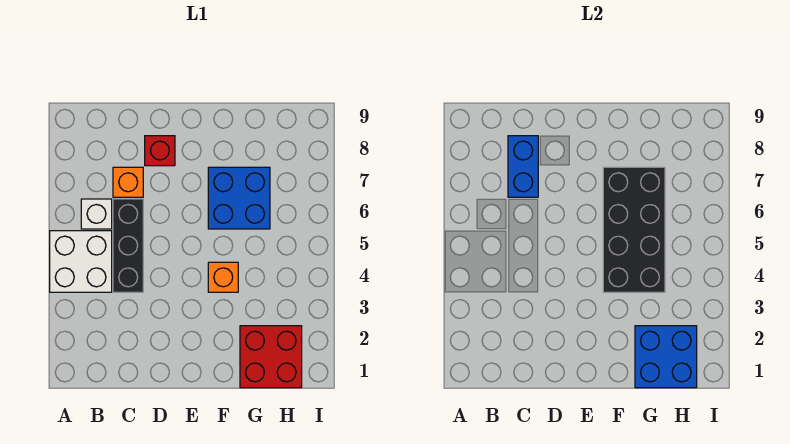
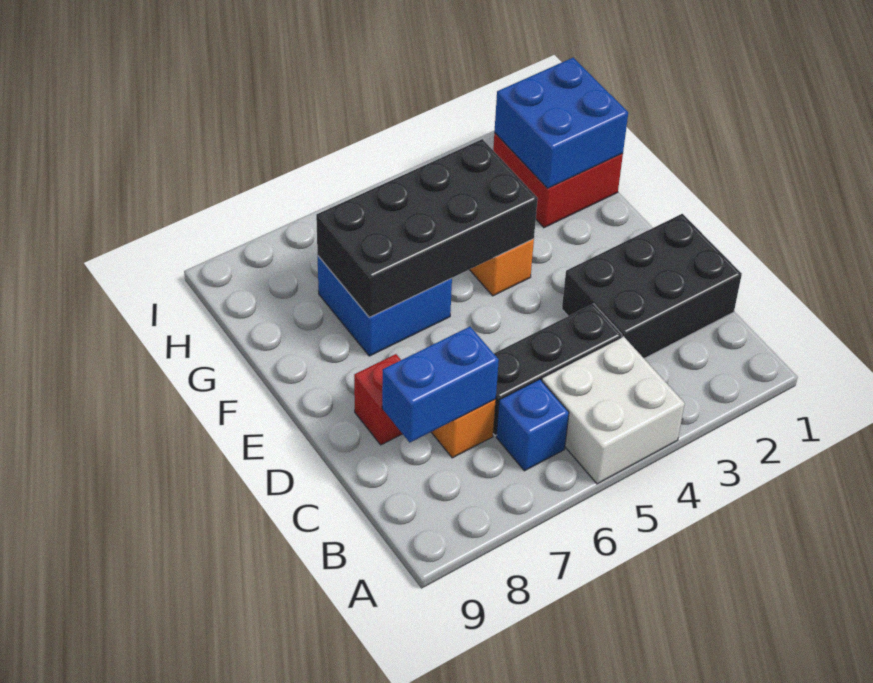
white brick B6 level 1 -> blue brick B6 level 1
none -> black brick C1:D3 level 1

